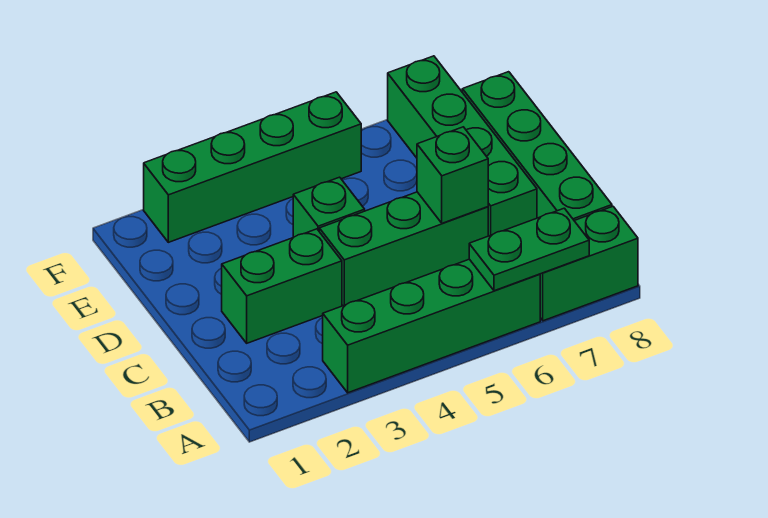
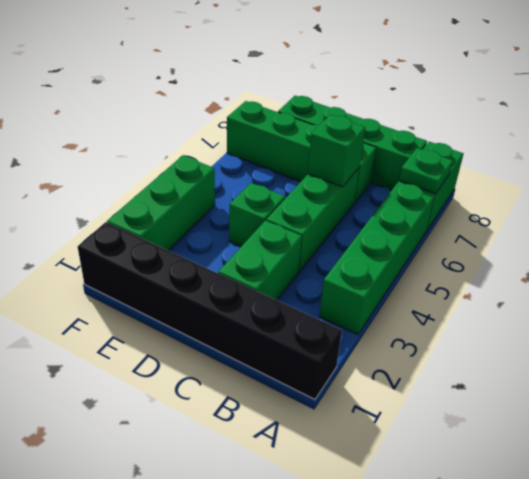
none -> black brick A1:F1 level 1
green plate A6:A7 level 2 -> green plate A7 level 2
green brick F2:F5 level 1 -> green brick F2:F4 level 1

